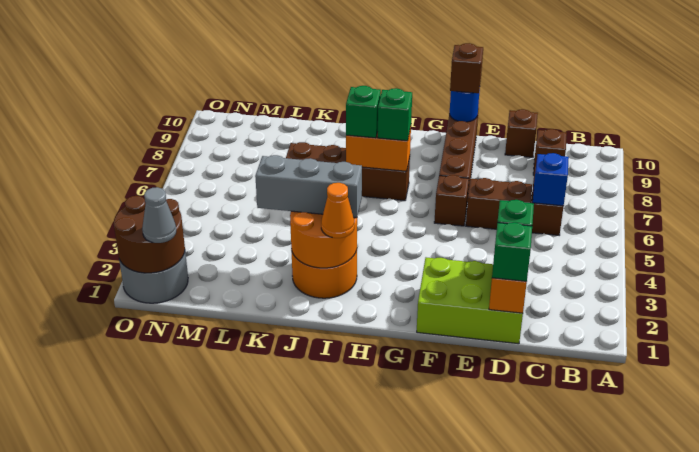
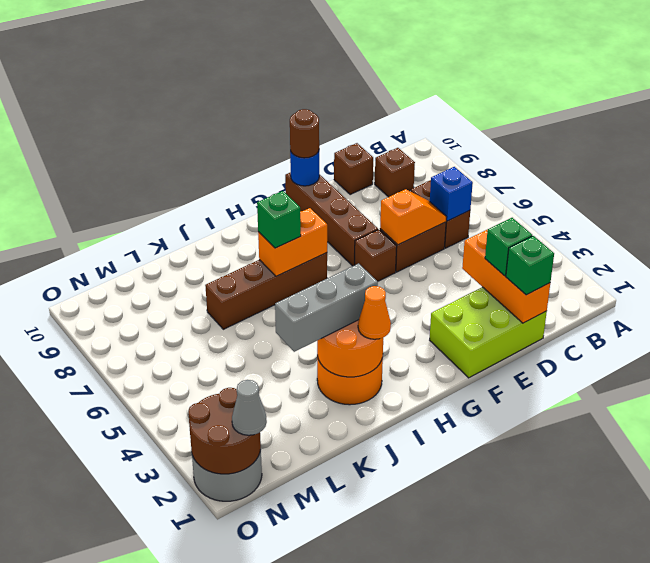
none -> orange slope D6:E6 level 2 top E
brown brick F10 level 3 -> brown round brick F10 level 3
green brick H7 level 3 -> none

